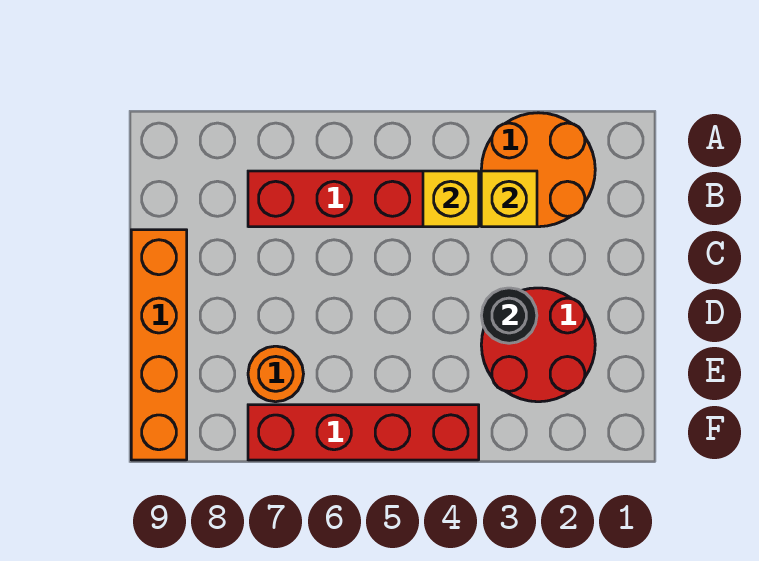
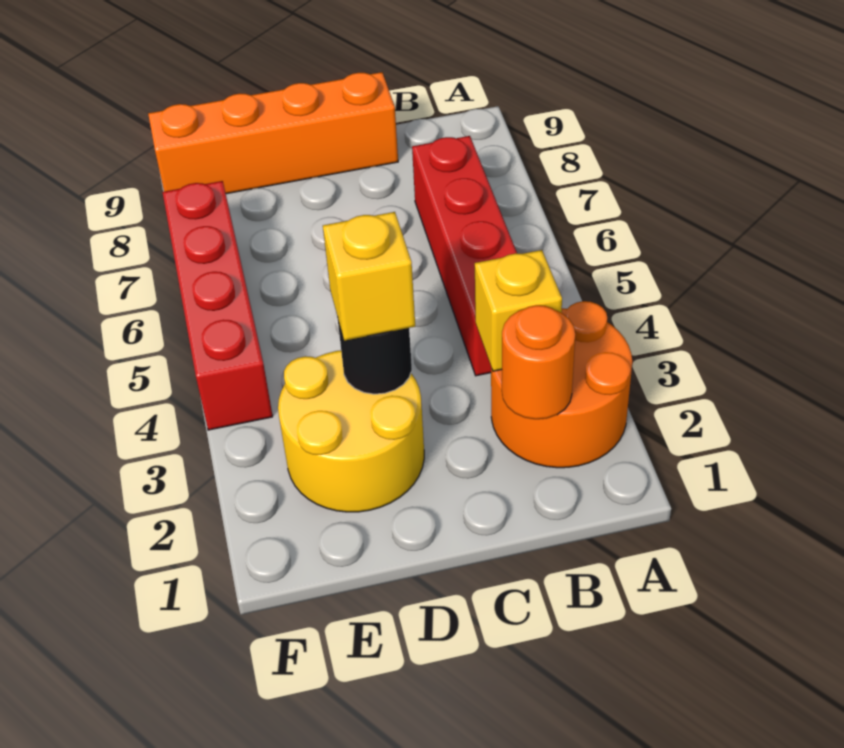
yellow brick B4 level 2 -> yellow brick D3 level 3
red round brick D2:E3 level 1 -> yellow round brick D2:E3 level 1
orange round brick E7 level 1 -> orange round brick B2 level 2

